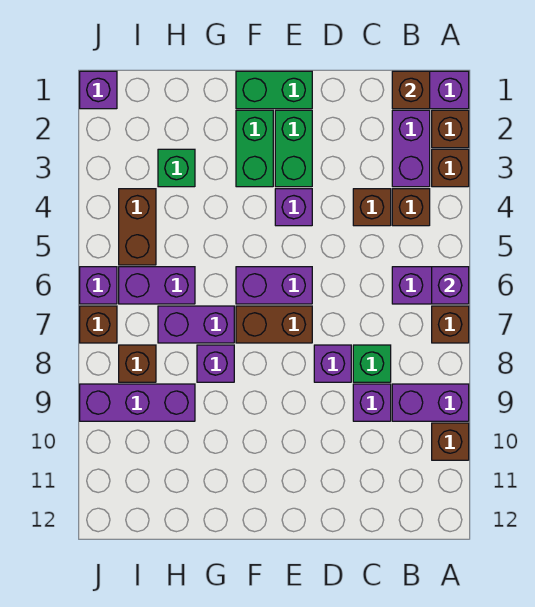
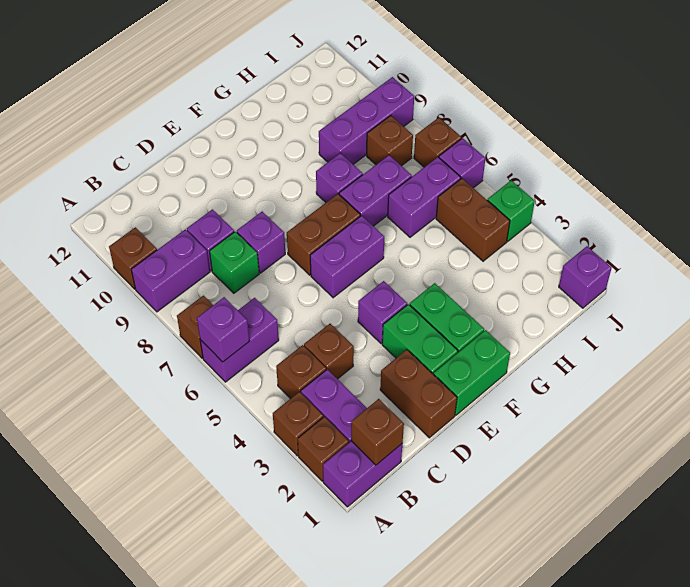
none -> brown brick D1:D2 level 1
green brick H3 level 1 -> green brick J4 level 1

